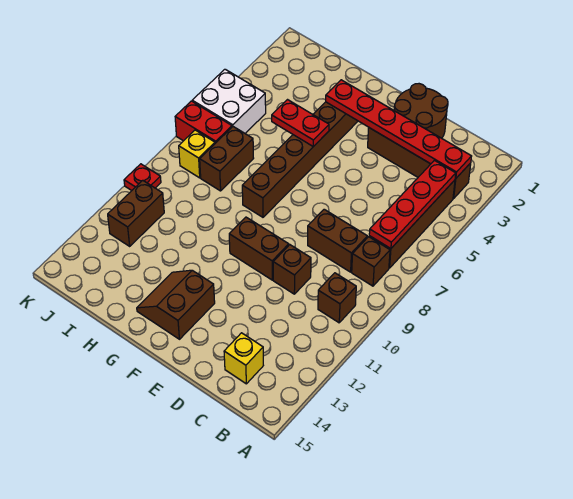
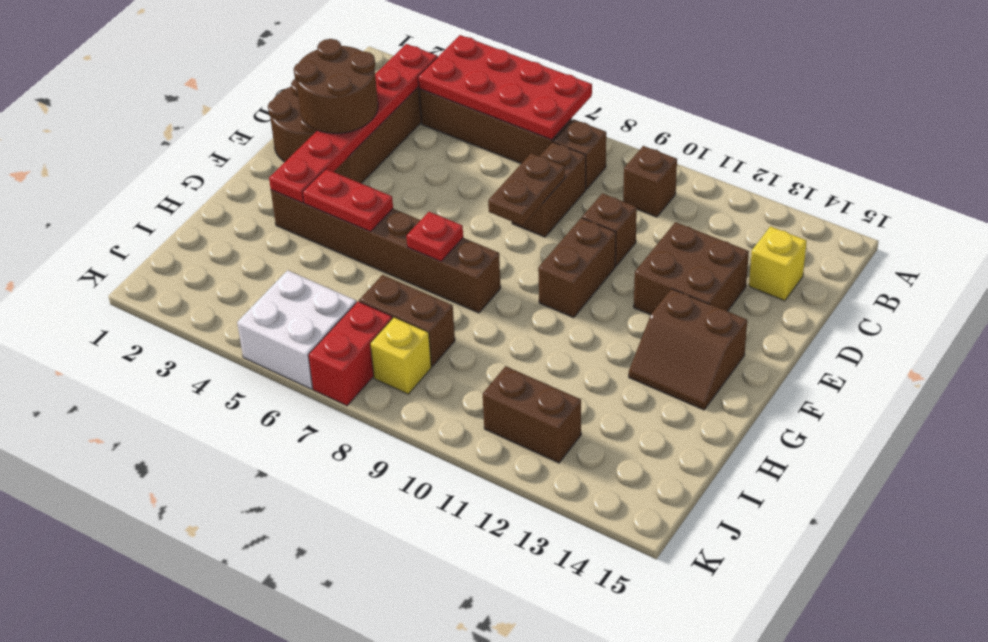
red plate B4:B7 level 2 -> red plate A4:B7 level 2
none -> brown round brick D2:E3 level 3
none -> brown plate D8:E8 level 2
none -> brown brick D12:E13 level 1
red plate G5:H5 level 2 -> red plate G4:G5 level 2
red plate K10 level 1 -> red plate G7 level 2

